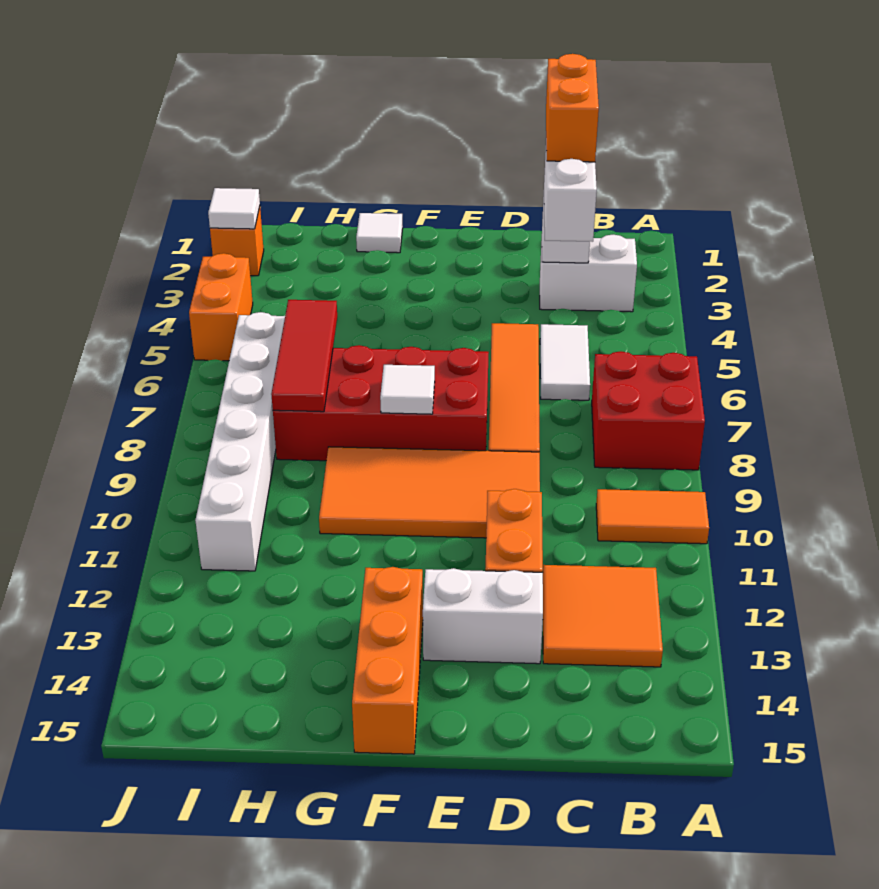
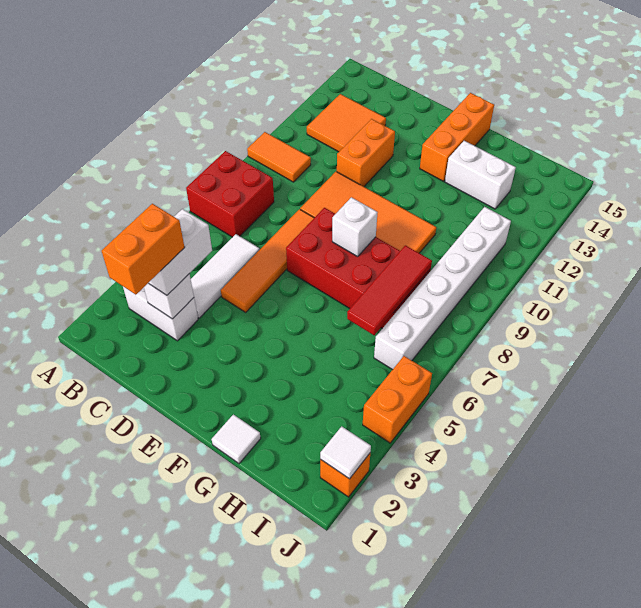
white tile C5:C6 level 1 -> white tile C4:C6 level 1
white brick D13:E13 level 1 -> white brick G13:H13 level 1
white tile F8 level 2 -> white brick F8 level 2

